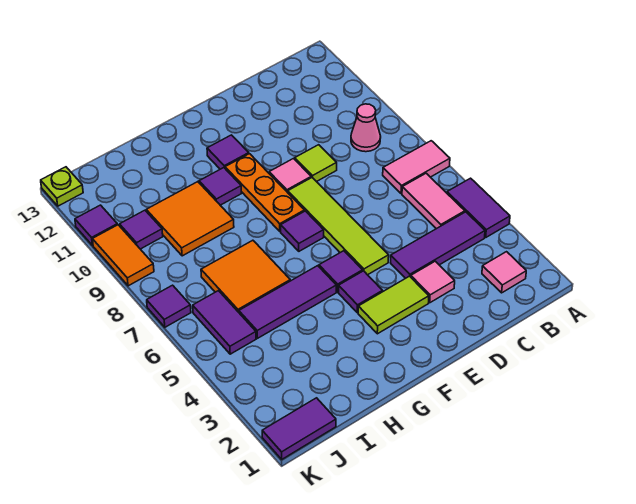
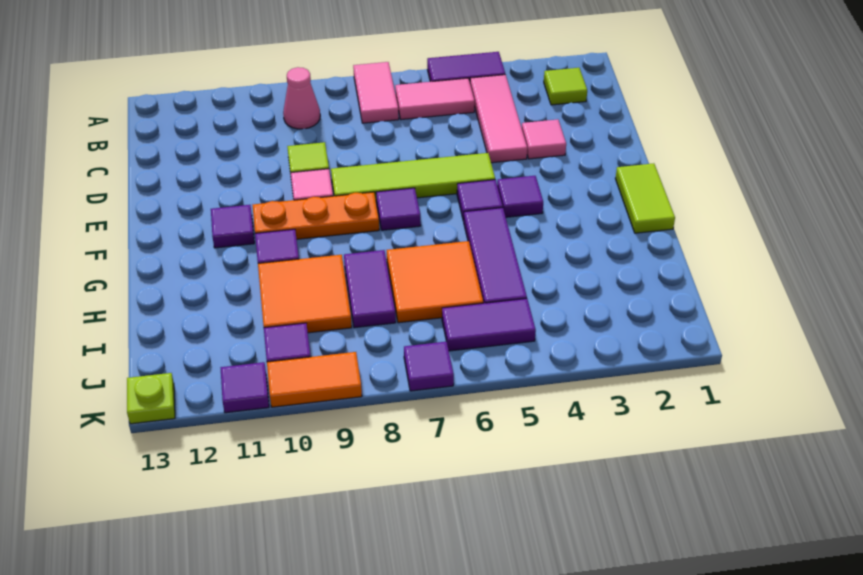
pink tile B2 level 1 -> lime tile B2 level 1
purple tile B4:D4 level 1 -> pink tile B4:D4 level 1
lime tile E3:F3 level 1 -> lime tile F1:G1 level 1
purple tile J1:K1 level 1 -> purple tile H8:I8 level 1

